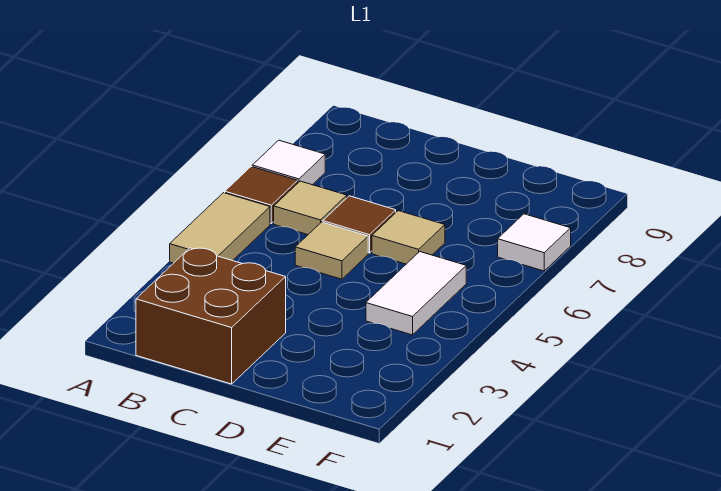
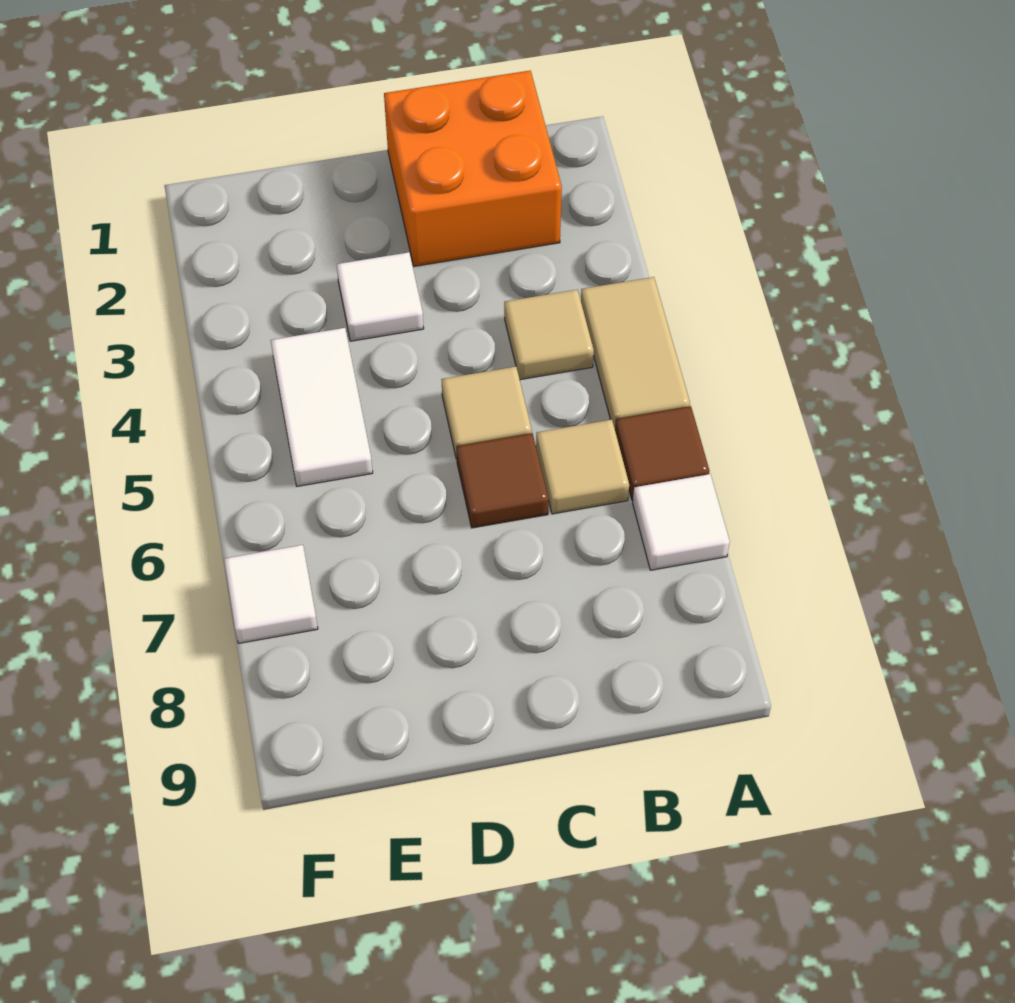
brown brick B1:C2 level 1 -> orange brick B1:C2 level 1
none -> white tile D3 level 1
tan tile D6 level 1 -> tan tile B4 level 1

